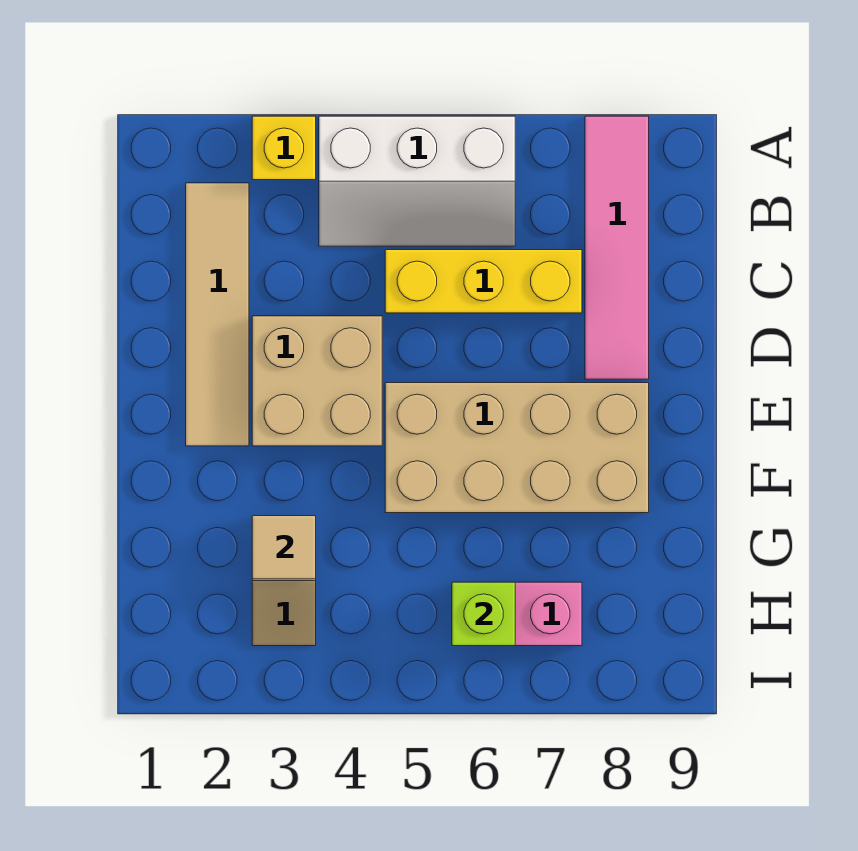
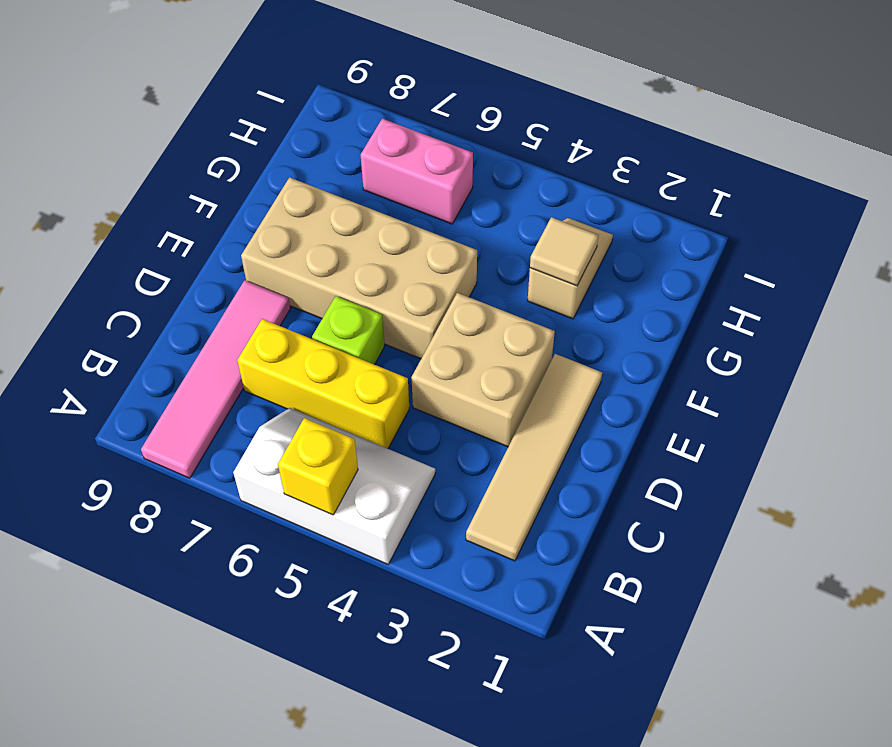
yellow brick A3 level 1 -> yellow brick A5 level 2
lime brick H6 level 2 -> lime brick D6 level 1

